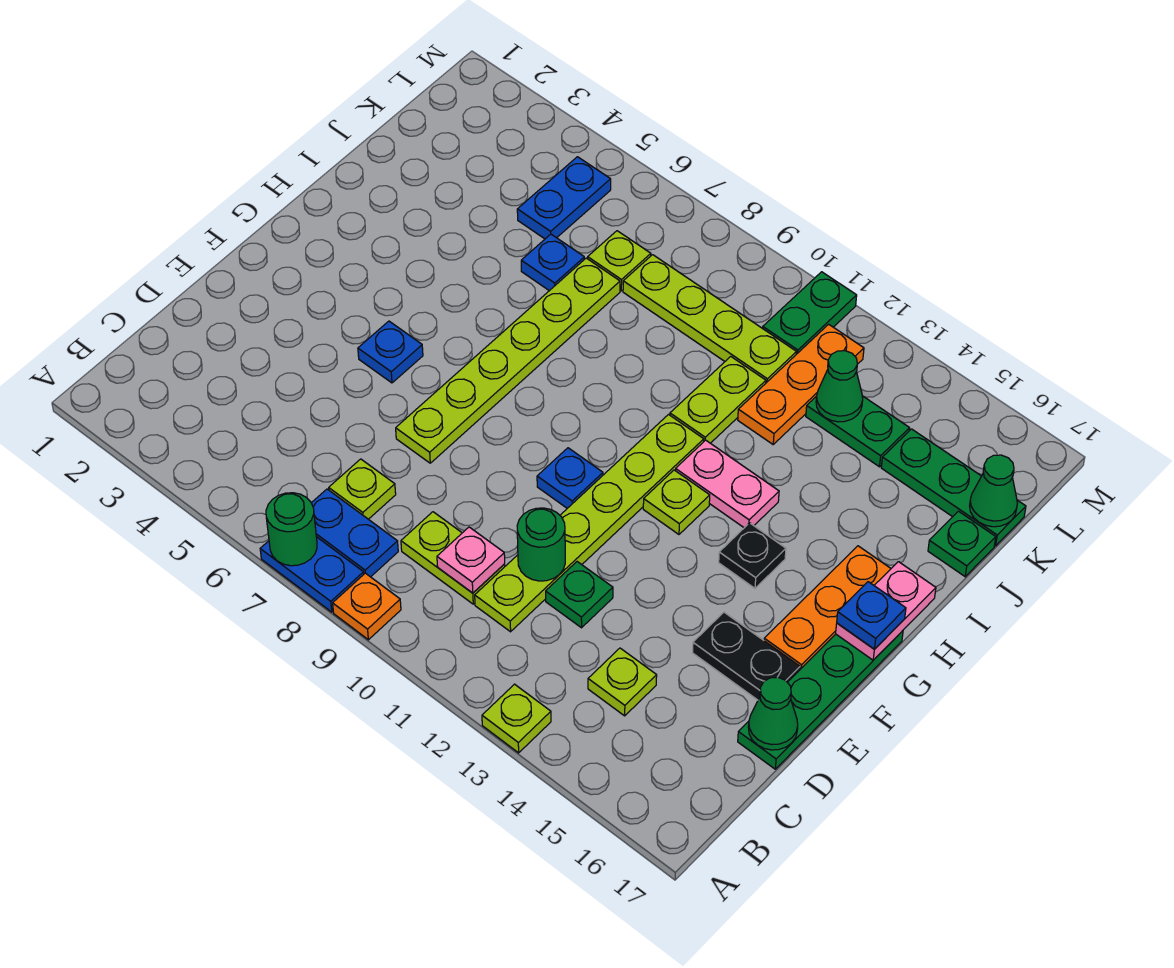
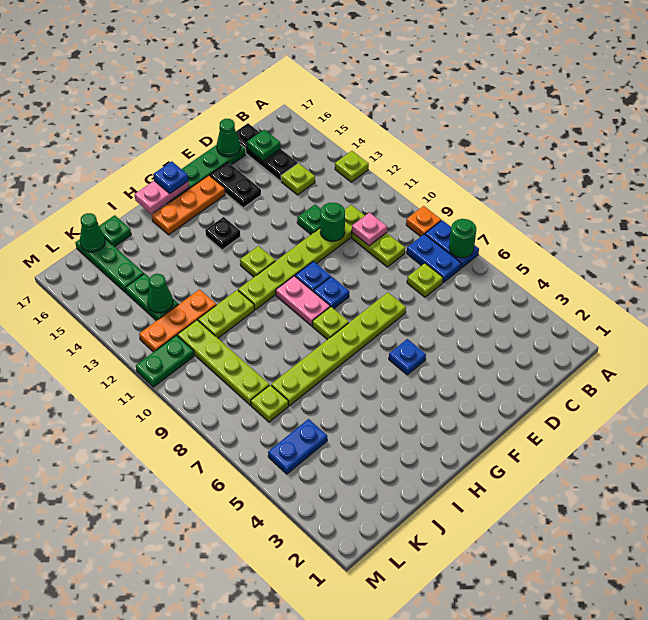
none -> black plate C15:C17 level 1
none -> green plate C16 level 2
none -> lime plate G8 level 1
pink plate H12:H13 level 1 -> pink plate G9:G10 level 1
blue plate J6 level 1 -> blue plate F9 level 1

